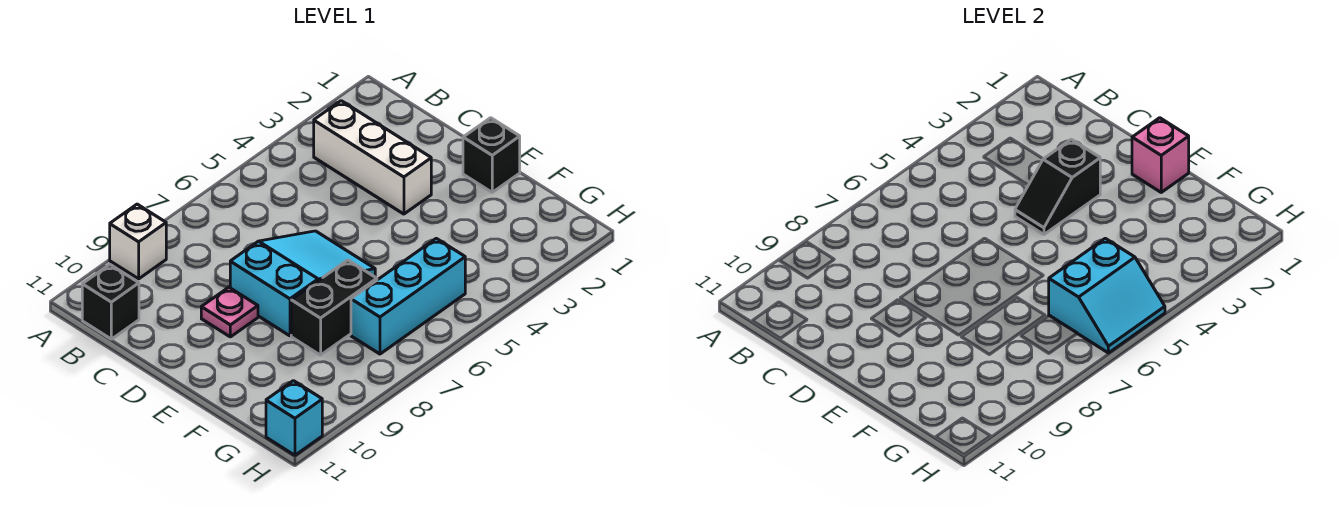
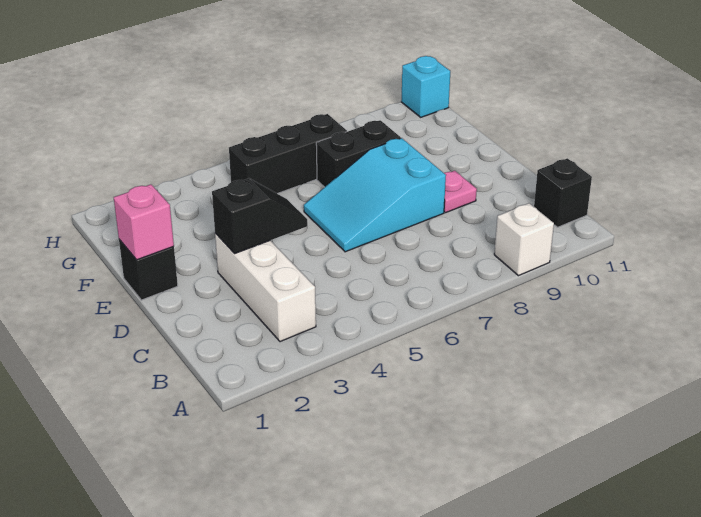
cyan brick G5:G7 level 1 -> black brick G5:G7 level 1
cyan slope G5:H6 level 2 top G -> none

